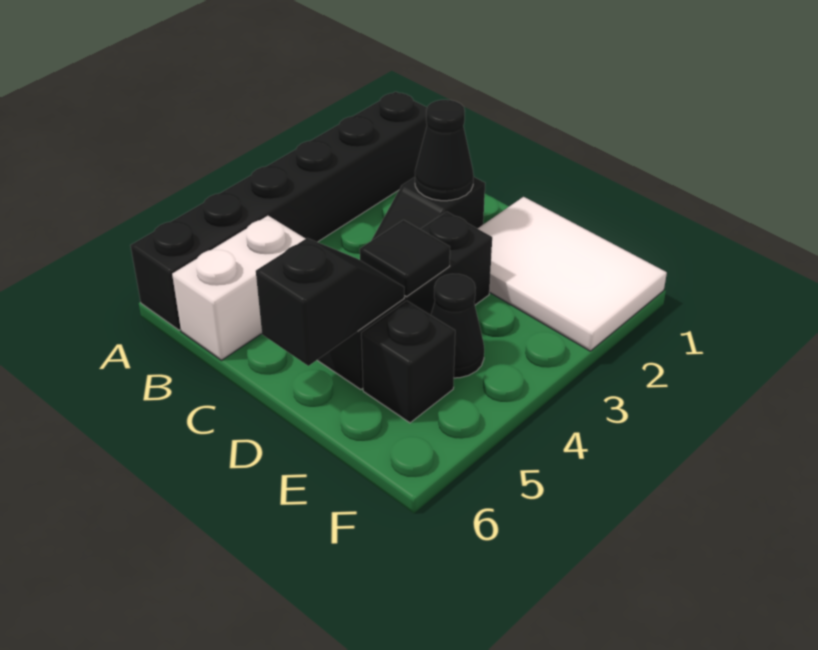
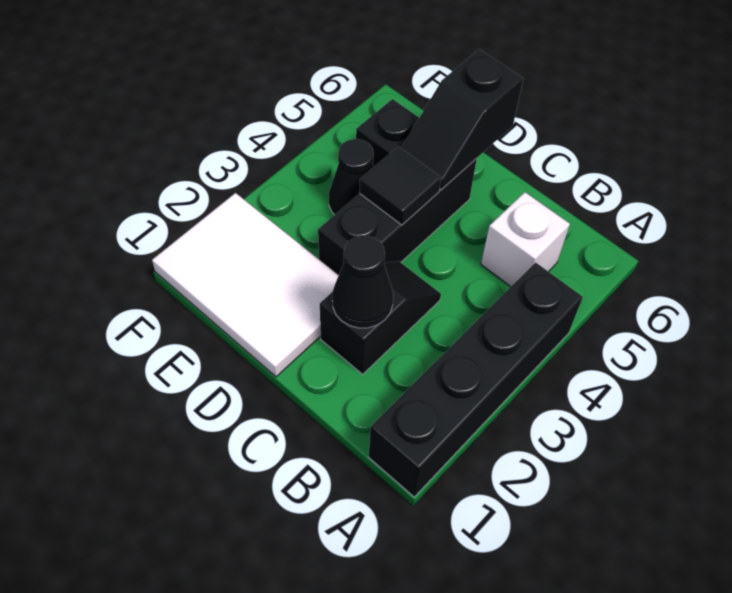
black brick A1:A6 level 1 -> black brick A1:A4 level 1
white brick B5:B6 level 1 -> white brick B5 level 1

